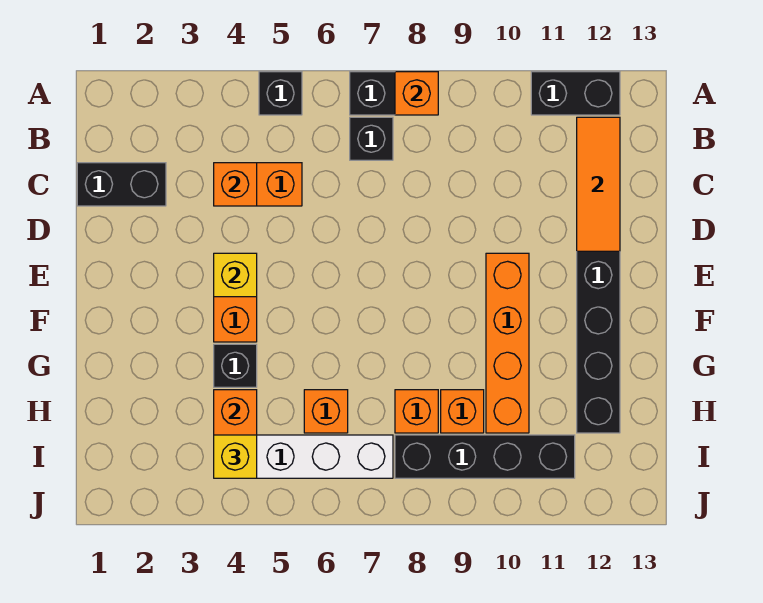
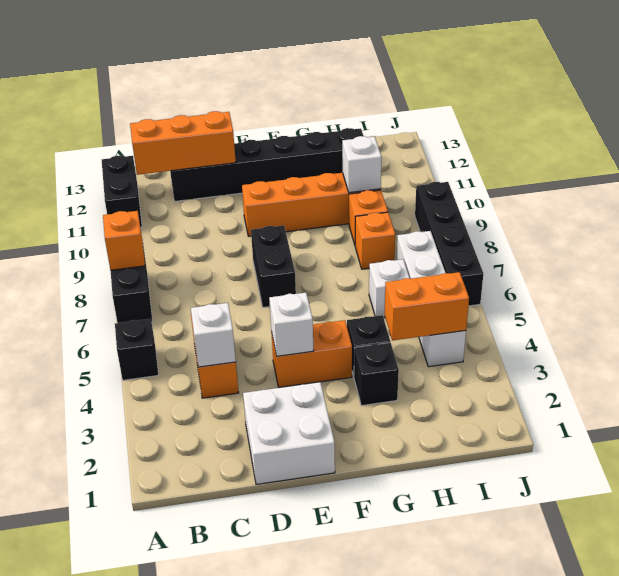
black brick B7 level 1 -> black brick G3 level 1
orange tile B12:D12 level 2 -> orange brick B12:D12 level 2
black brick C1:C2 level 1 -> black brick E7:E8 level 1
orange brick C4 level 2 -> white brick C4 level 2
none -> white brick D1:E2 level 1
yellow brick E4 level 2 -> white brick E4 level 2
orange brick H6 level 1 -> white brick H6 level 1
none -> white brick H10 level 2
yellow brick I4 level 3 -> none
black brick I8:I11 level 1 -> black brick J6:J9 level 1

